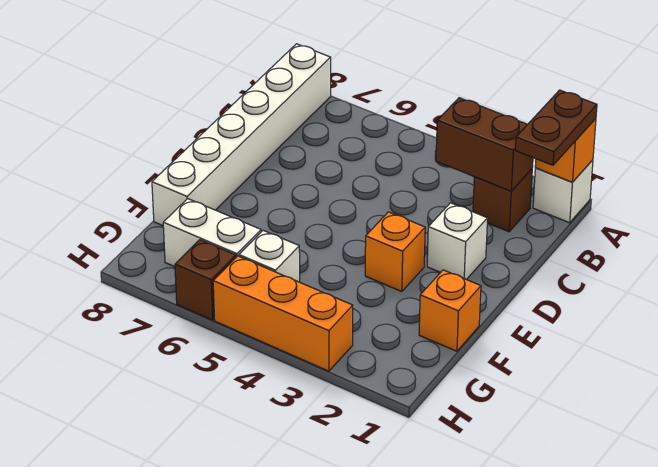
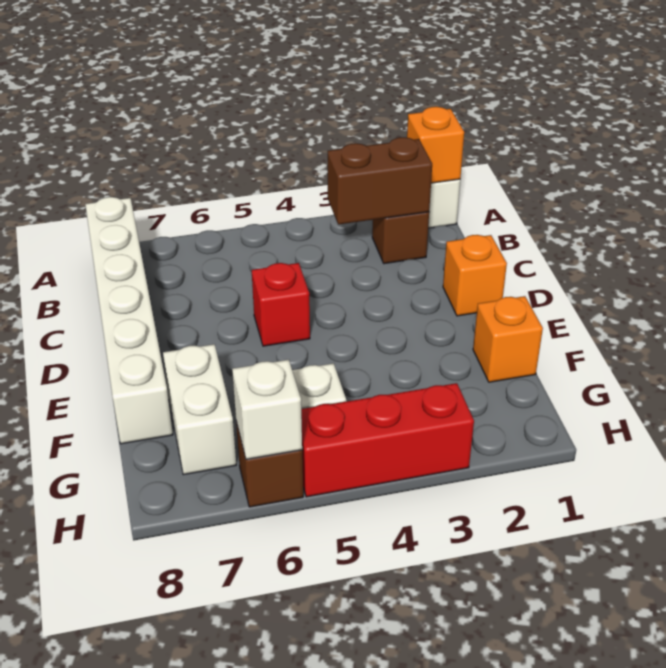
brown plate A1:B1 level 3 -> none
white brick D2 level 1 -> white brick H6 level 2
none -> red brick D5 level 1
orange brick E3 level 1 -> orange brick D1 level 1
white brick G6:G7 level 1 -> white brick F7:G7 level 1
orange brick H3:H5 level 1 -> red brick H3:H5 level 1

